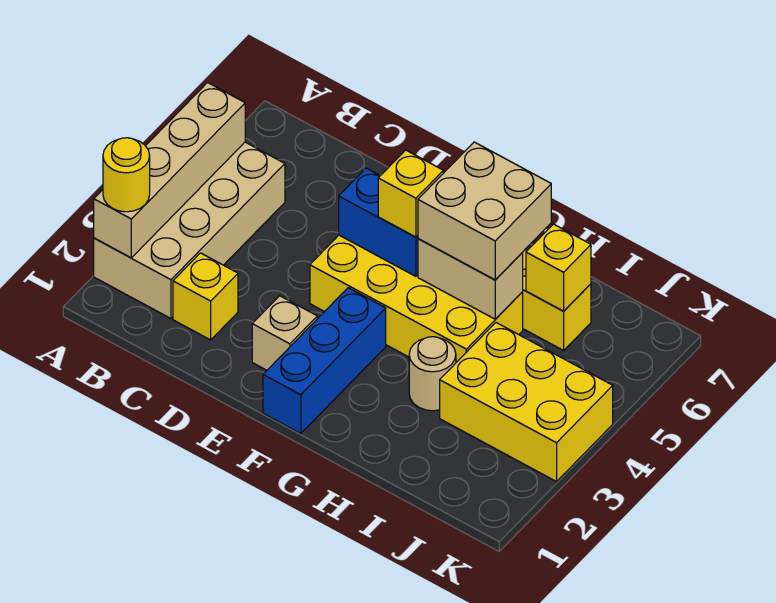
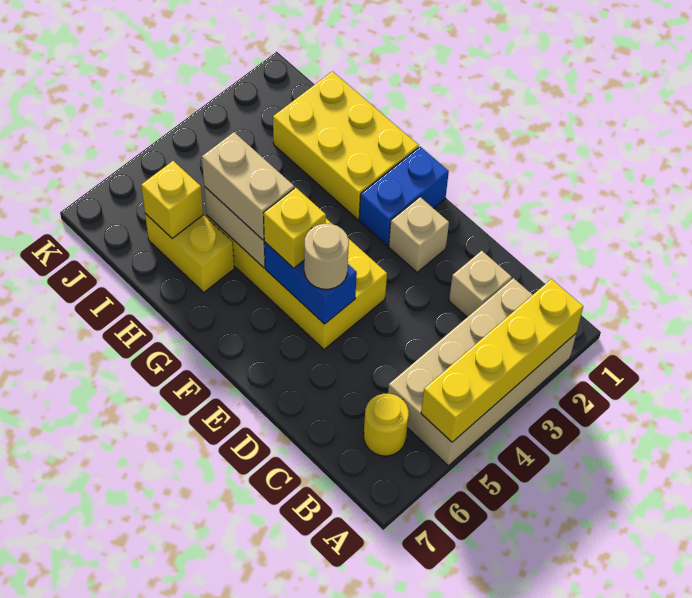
tan brick A2:A5 level 2 -> yellow brick A2:A5 level 2
yellow round brick A2 level 3 -> yellow round brick B6 level 1
yellow brick C2 level 1 -> tan brick C2 level 1
blue brick F1:F3 level 1 -> blue brick F1:F2 level 1
tan brick G5:H6 level 3 -> tan brick G5:H5 level 3
tan round brick H3 level 1 -> tan round brick E5 level 3
yellow brick I3:K4 level 1 -> yellow brick G1:I2 level 1

